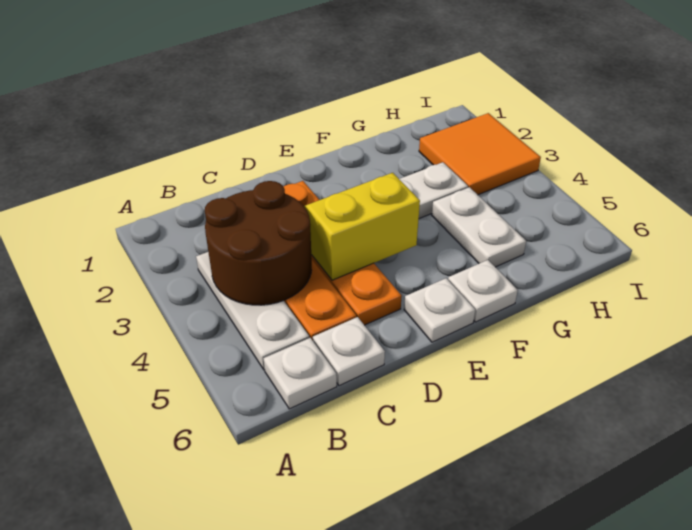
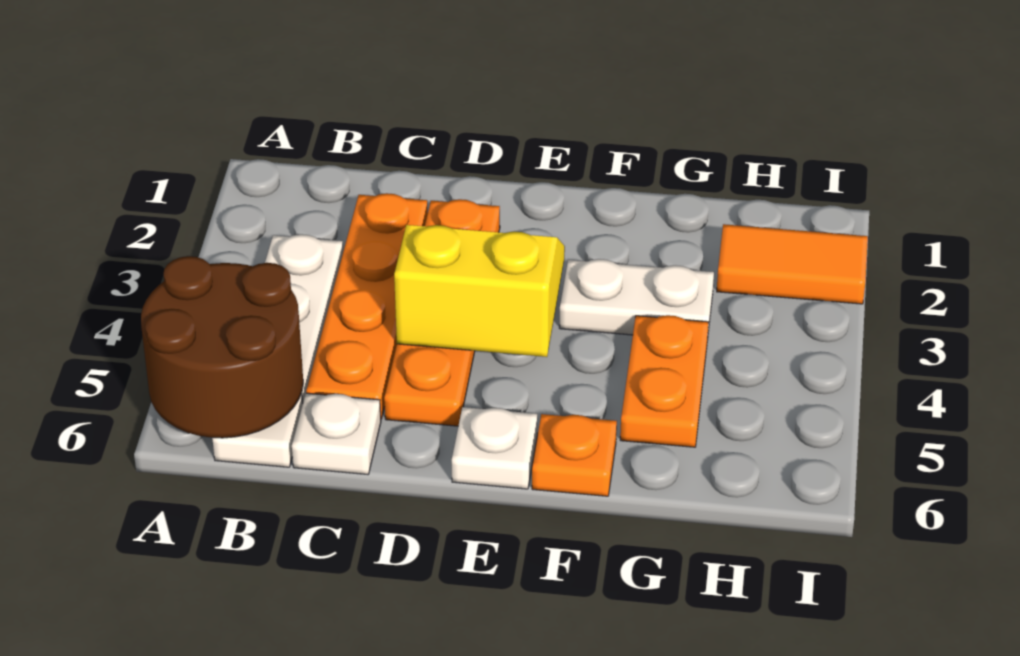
brown round brick B3:C4 level 2 -> brown round brick A5:B6 level 2
white plate F6 level 1 -> orange plate F6 level 1
white plate G4:G5 level 1 -> orange plate G4:G5 level 1
orange tile H2:I3 level 1 -> orange tile H2:I2 level 1

